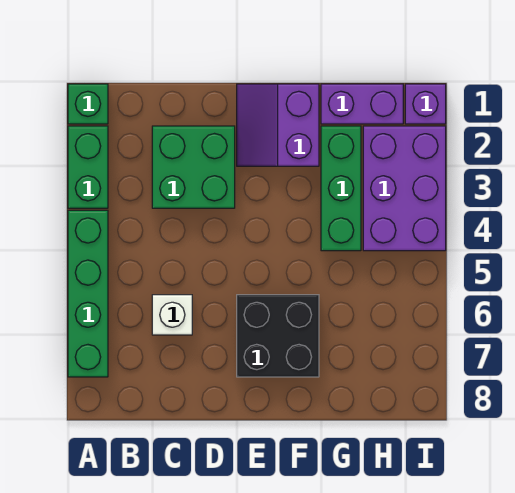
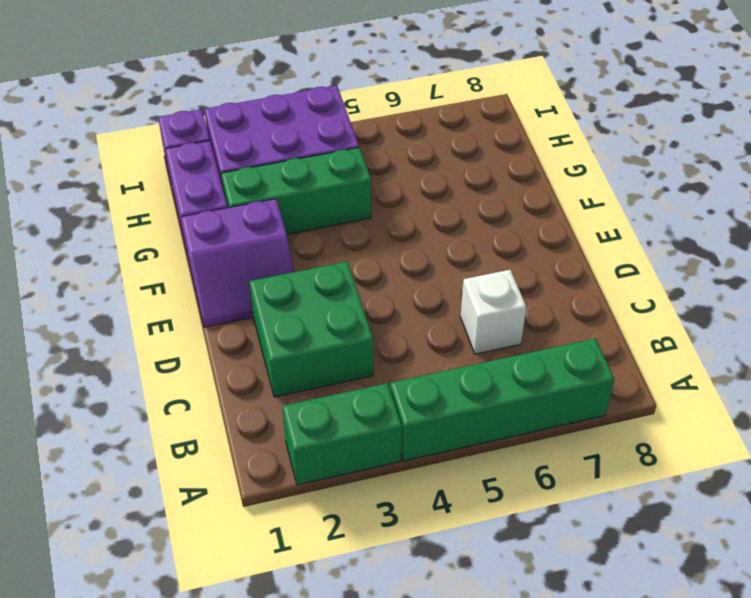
green brick A1 level 1 -> none
black brick E6:F7 level 1 -> none

